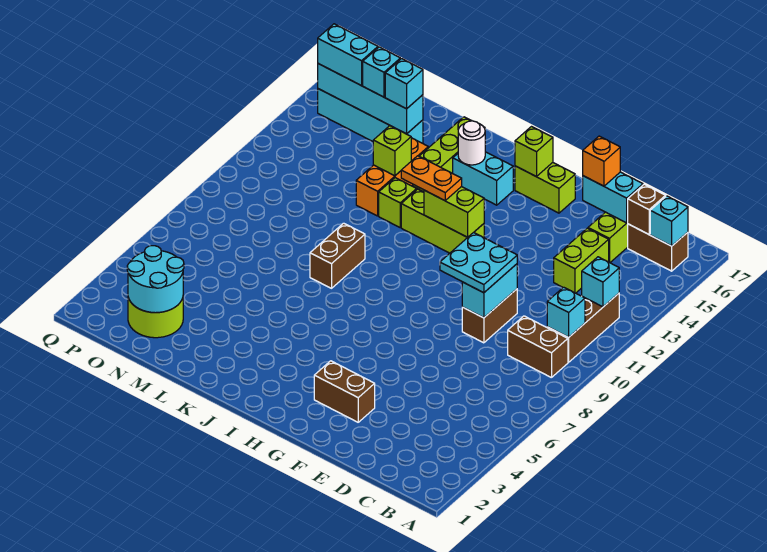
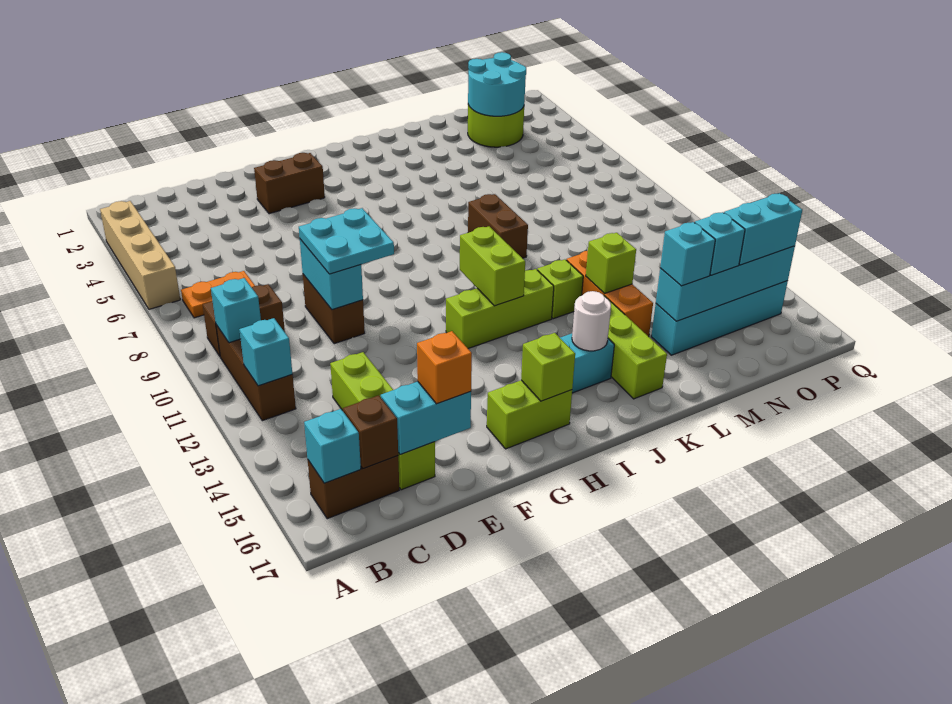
none -> tan brick A3:A6 level 1
lime brick H12:I12 level 2 -> lime brick I11:I12 level 2
orange plate I12:J12 level 3 -> orange plate B7:C7 level 1

